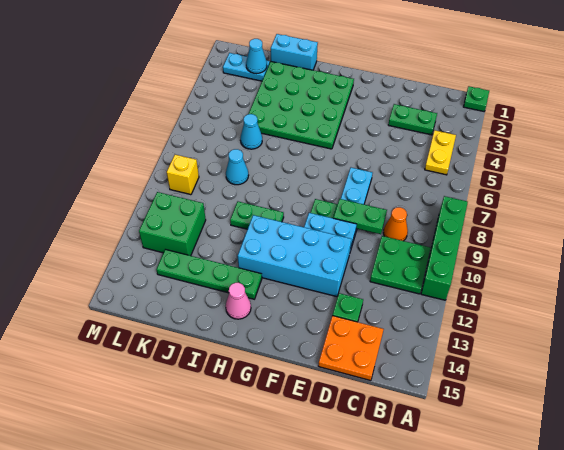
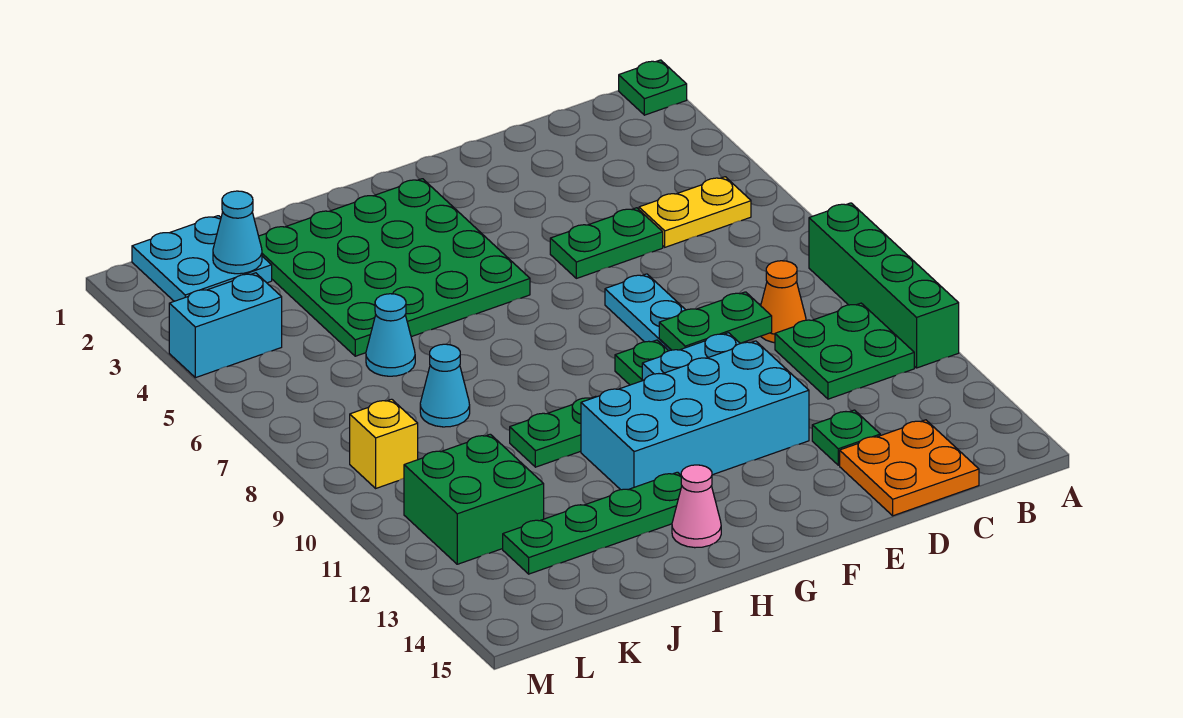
yellow plate B4:B5 level 1 -> yellow plate B5:C5 level 1
green plate C3:D3 level 1 -> green plate D5:E5 level 1
cyan brick I1:J1 level 1 -> cyan brick L4:M4 level 1
cyan plate K2:L2 level 1 -> cyan plate K1:L2 level 1

